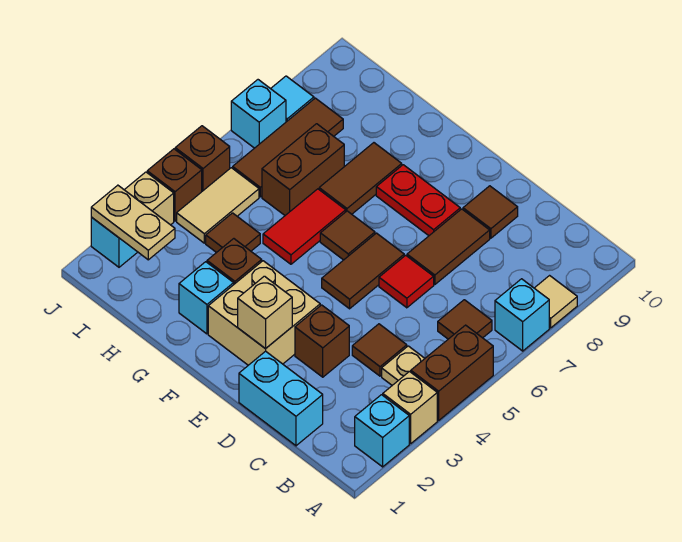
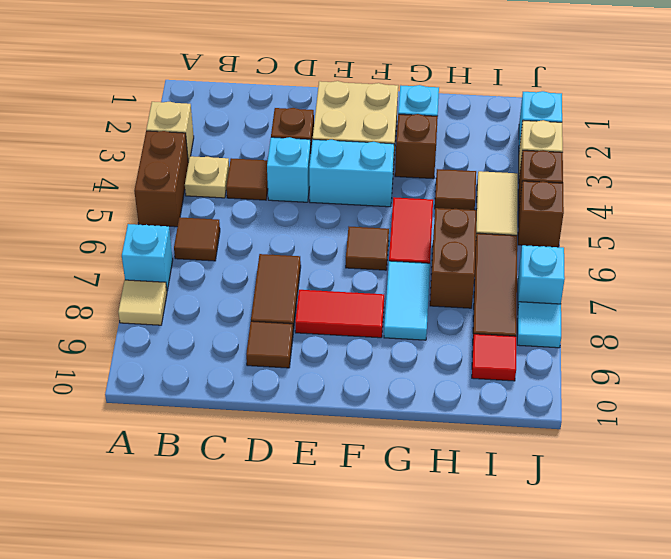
cyan brick A2 level 1 -> cyan brick D4 level 1
cyan brick C1:D1 level 1 -> cyan brick E4:F4 level 1
red tile D6 level 1 -> red tile I9 level 1
tan brick E2 level 2 -> none
brown tile E5:E6 level 1 -> none
red plate E8:F8 level 1 -> red tile E8:F8 level 1
brown tile G7:G8 level 1 -> cyan tile G7:G8 level 1
tan plate I2:J2 level 2 -> none

